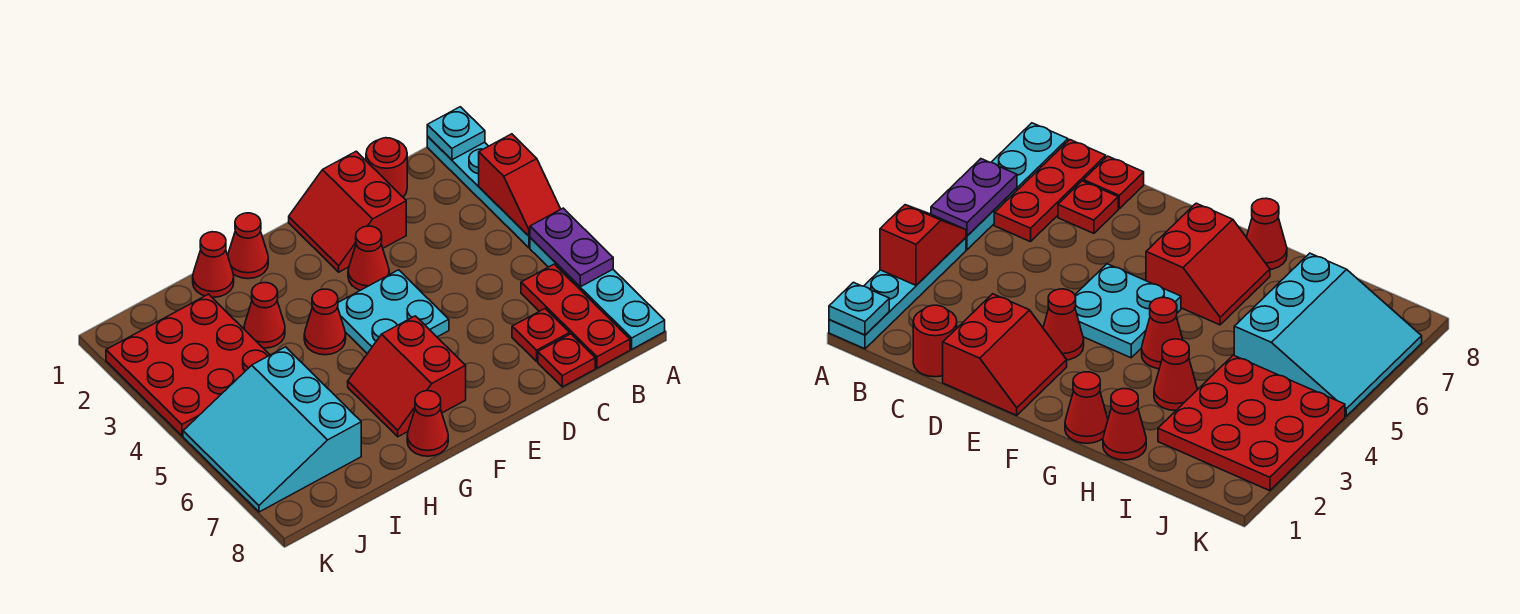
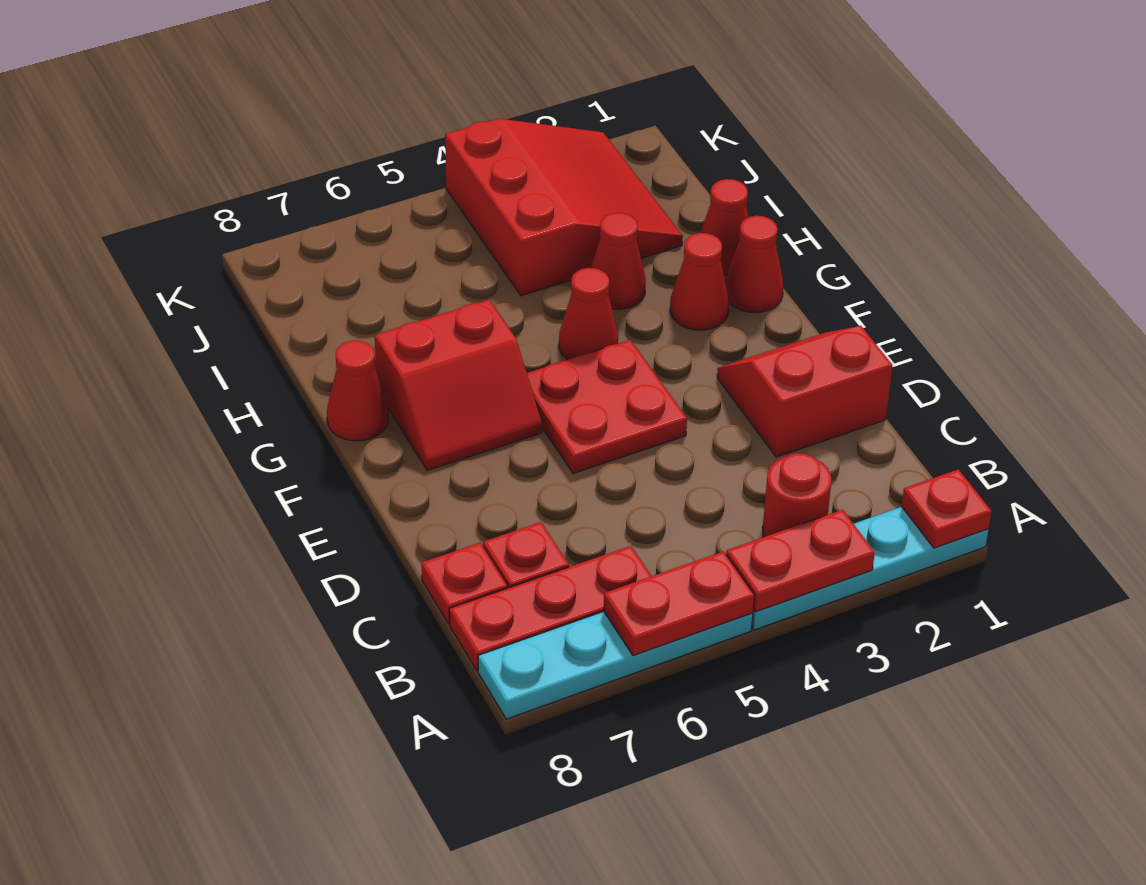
cyan plate A1 level 2 -> red plate A1 level 2
red slope A3:A4 level 2 top 3 -> red plate A3:A4 level 2
purple plate A5:A6 level 2 -> red plate A5:A6 level 2
red round brick C1 level 1 -> red round brick B3 level 1
red cone E3 level 1 -> red cone G2 level 1
cyan plate E4:F5 level 1 -> red plate E4:F5 level 1
red slope F6:G7 level 1 top F -> red slope F6:G7 level 1 top G
red plate I2:K4 level 1 -> red slope I2:K4 level 1 top 4
cyan slope I5:K7 level 1 top I -> none

